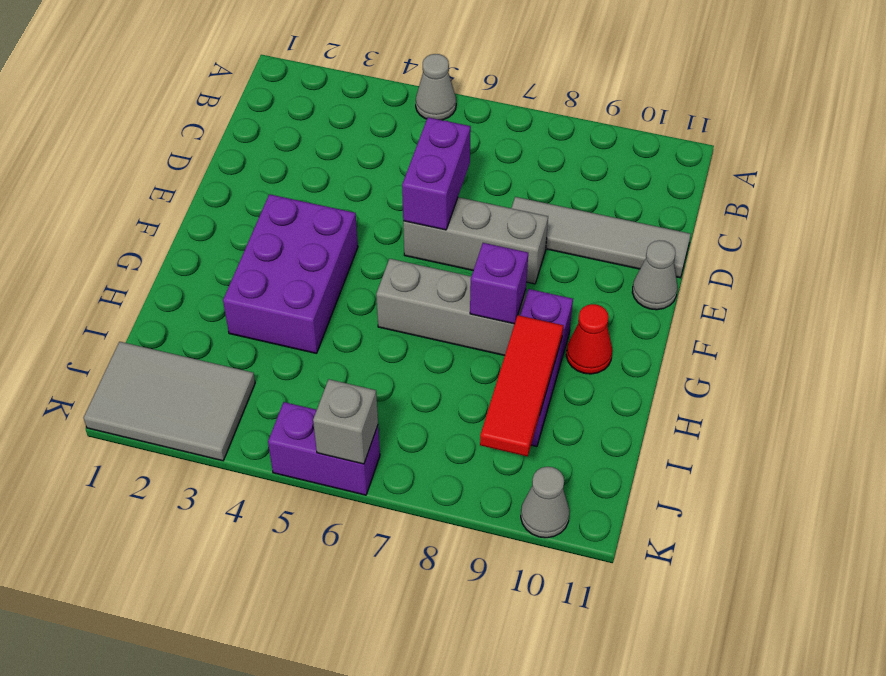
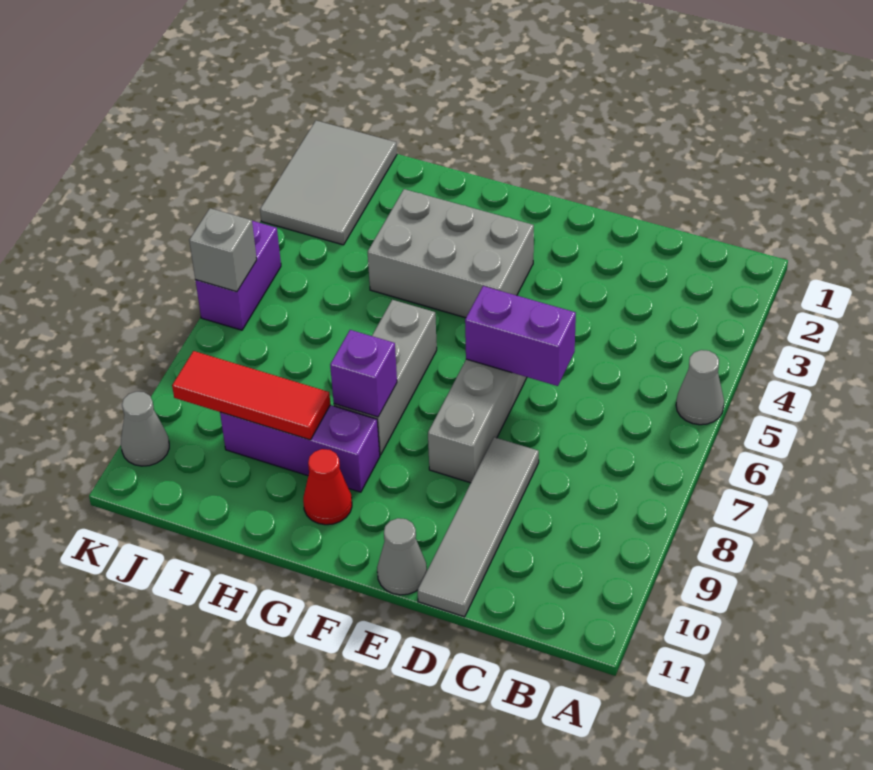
purple brick F3:H4 level 1 -> grey brick F3:H4 level 1

